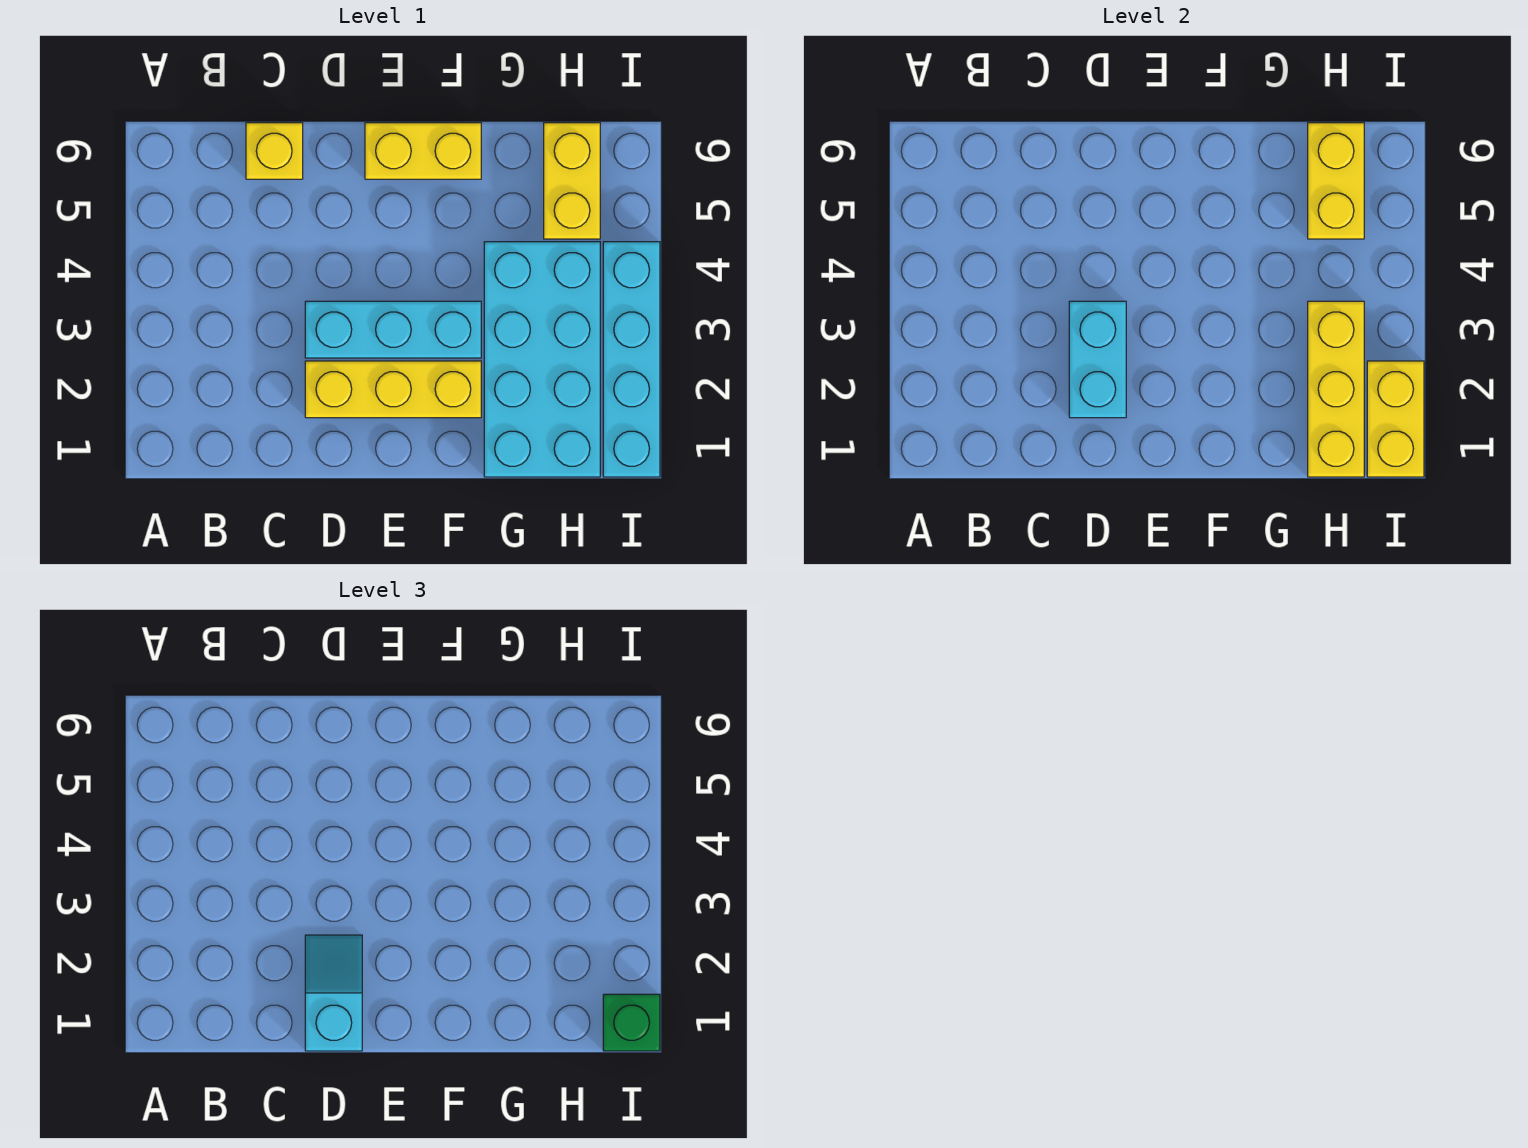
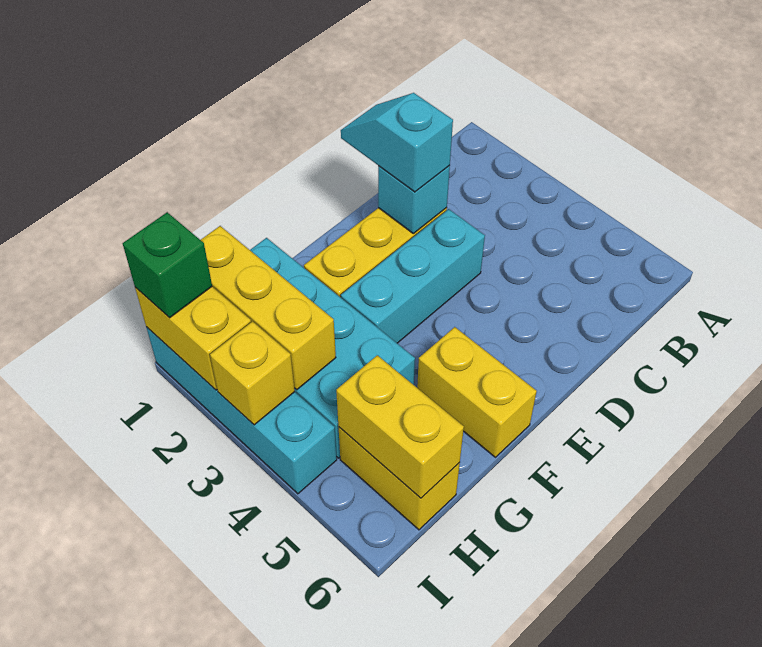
yellow brick C6 level 1 -> yellow brick I3 level 2
cyan slope D1:D2 level 3 top 1 -> cyan slope D1:D2 level 3 top 2
cyan brick D2:D3 level 2 -> cyan brick D2 level 2
yellow brick E6:F6 level 1 -> yellow brick F5:F6 level 1

